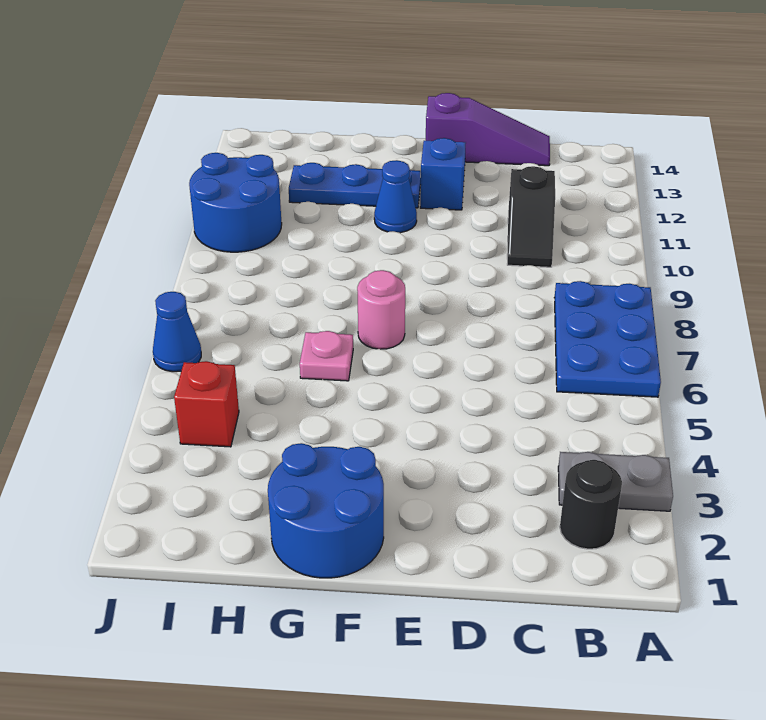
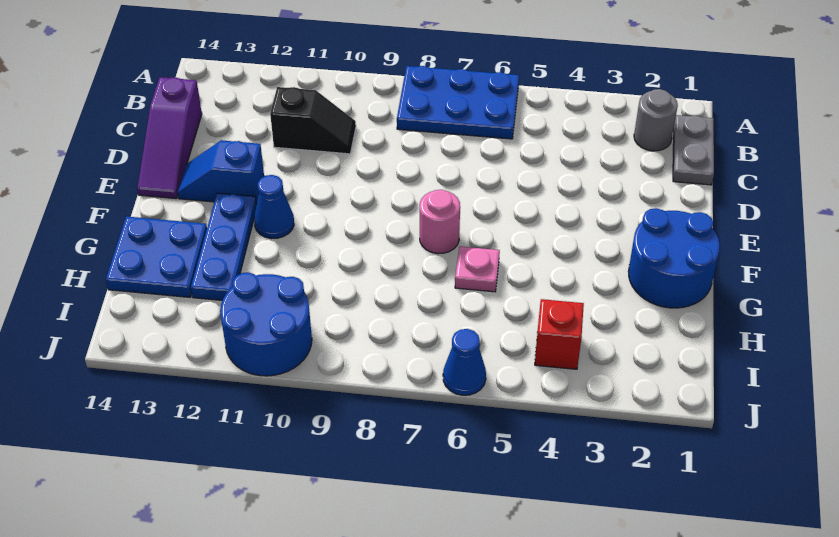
grey plate A3:B3 level 1 -> grey plate B1:C1 level 1
black round brick B2 level 1 -> grey round brick B2 level 1
purple slope C14:E14 level 1 top E -> purple slope C14:E14 level 1 top C
none -> blue plate G13:H14 level 1

